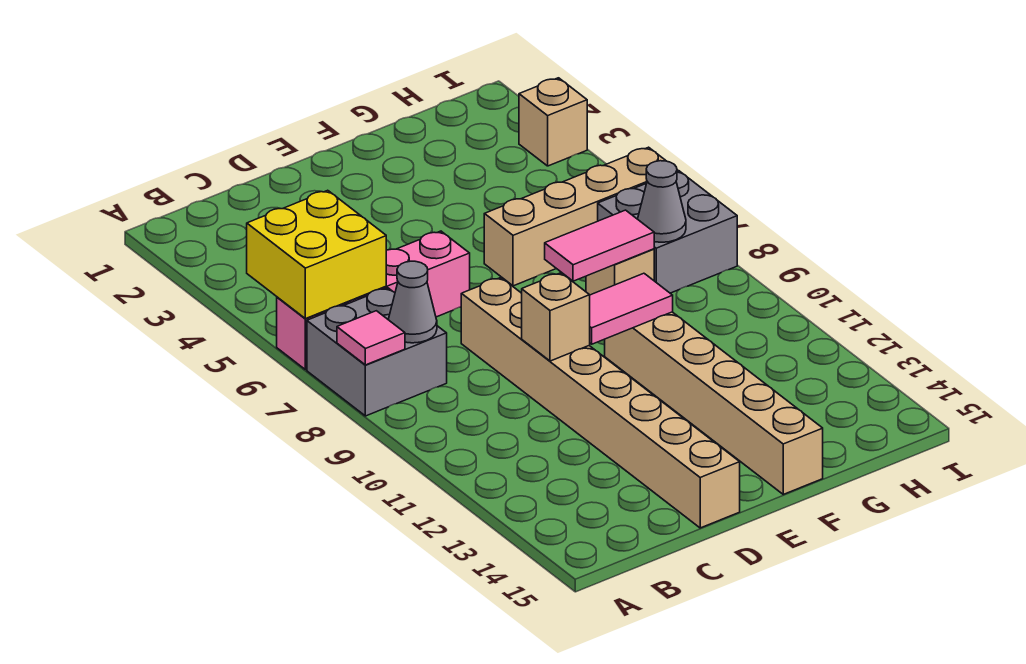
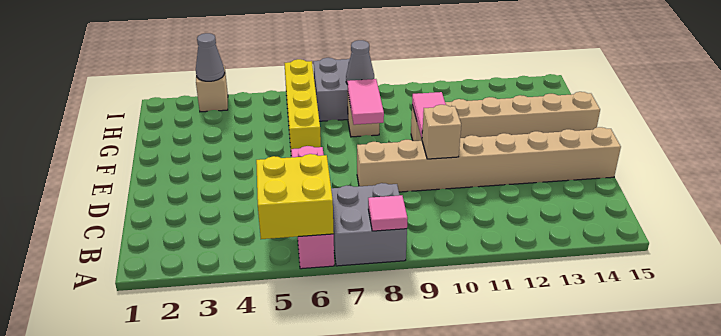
grey cone B8 level 2 -> grey cone I3 level 2
tan brick F6:I6 level 1 -> yellow brick F6:I6 level 1

